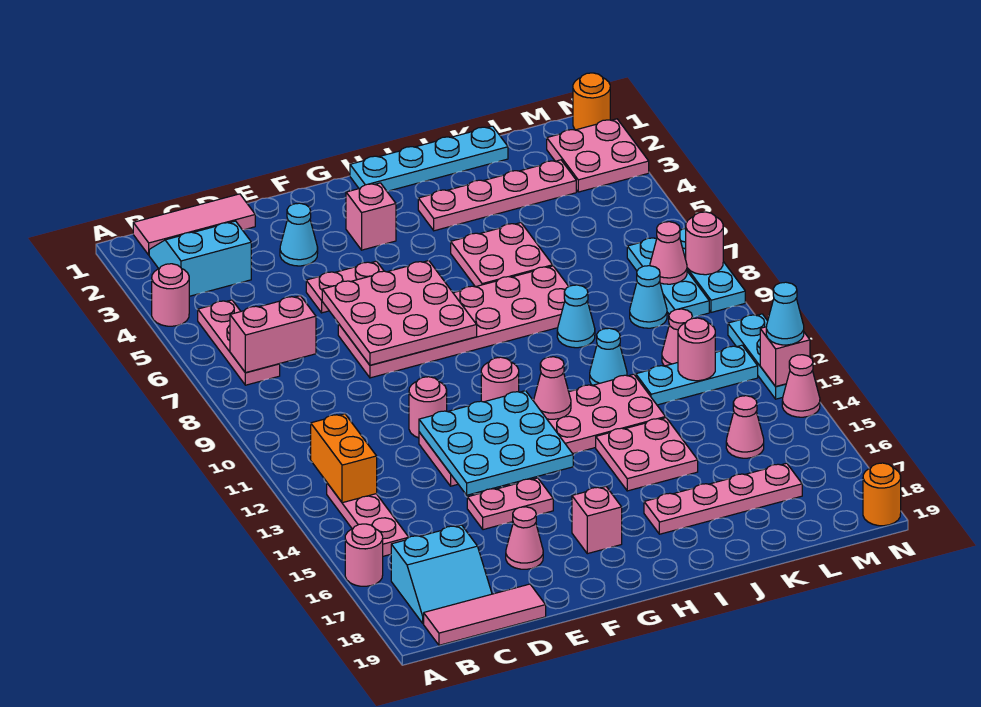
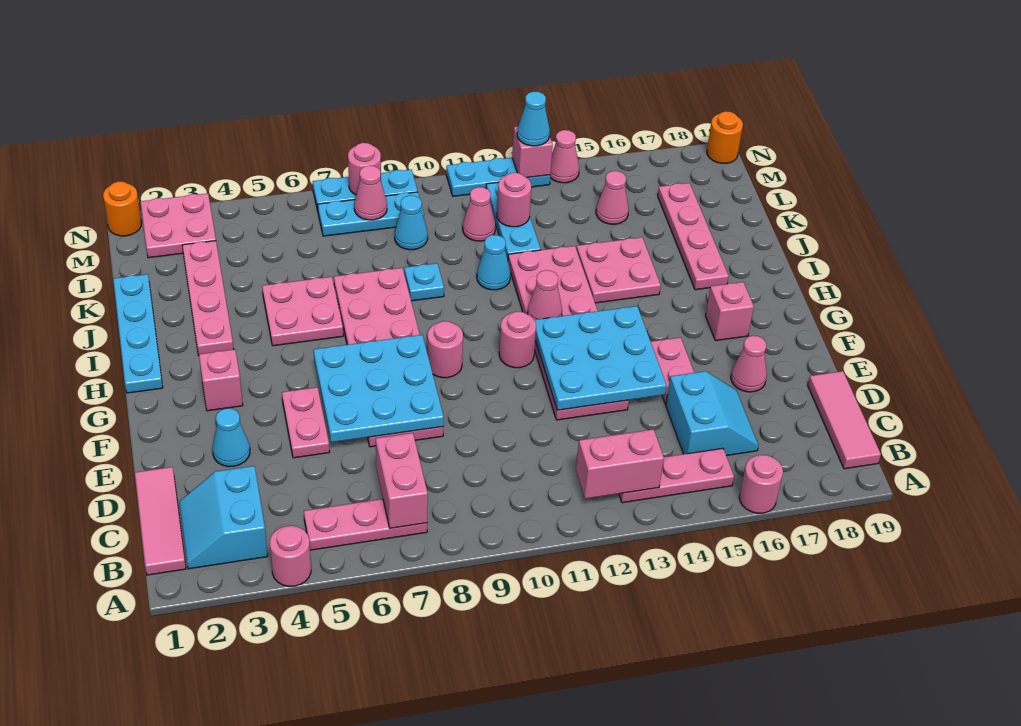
orange brick B12:B13 level 2 -> pink brick B12:B13 level 2
cyan slope B17:C18 level 1 top 17 -> cyan slope C15:D16 level 1 top 15
pink plate E6:G8 level 2 -> cyan plate E6:G8 level 2
pink round brick E11 level 1 -> pink round brick G9 level 1
cyan cone J9 level 1 -> cyan plate J9 level 1

